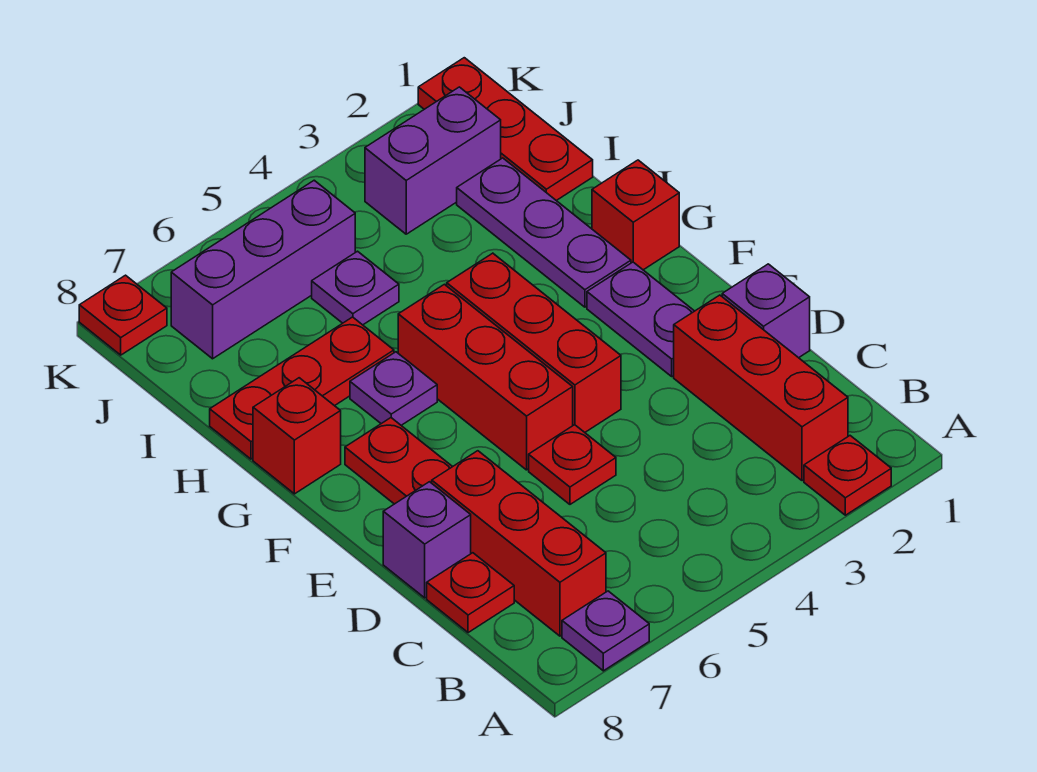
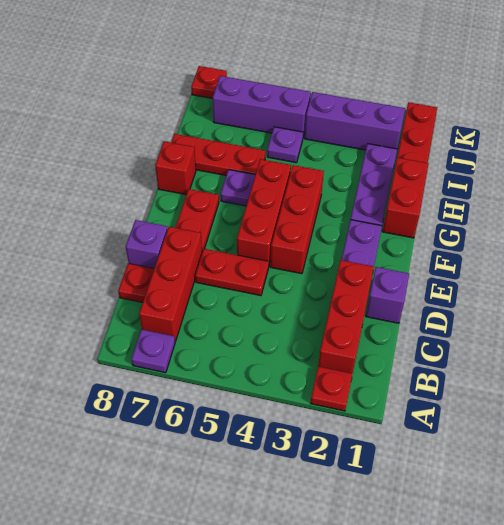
red plate D5 level 1 -> red plate D5:D6 level 1
red brick G1 level 1 -> red brick G1:H1 level 1
purple brick J2:J3 level 1 -> purple brick J2:J4 level 1

